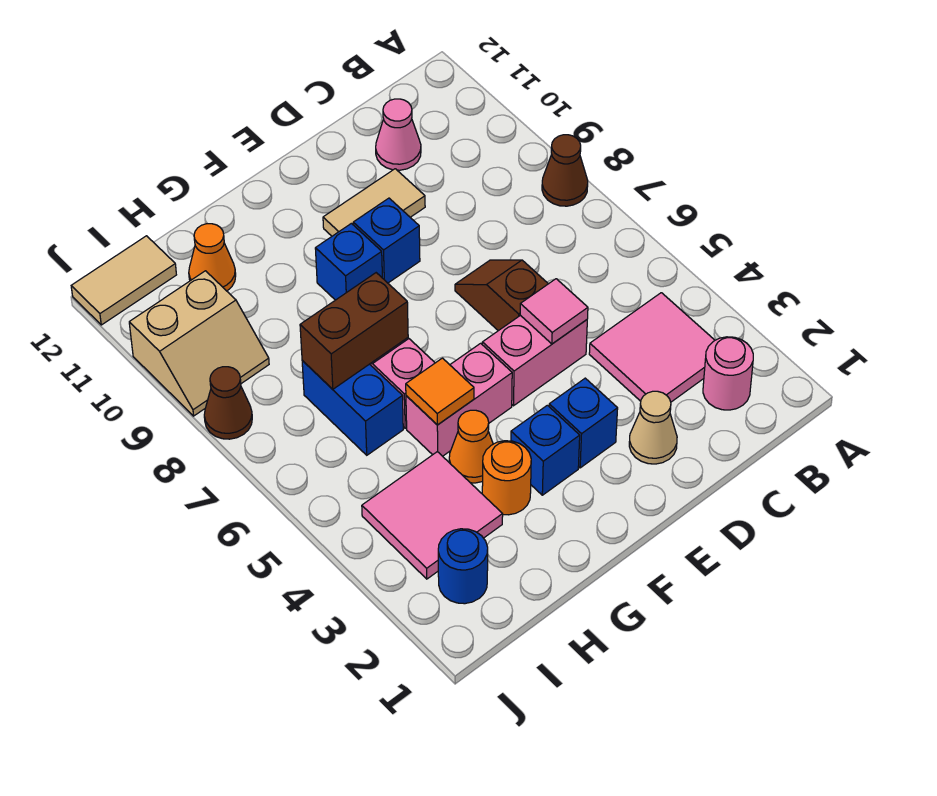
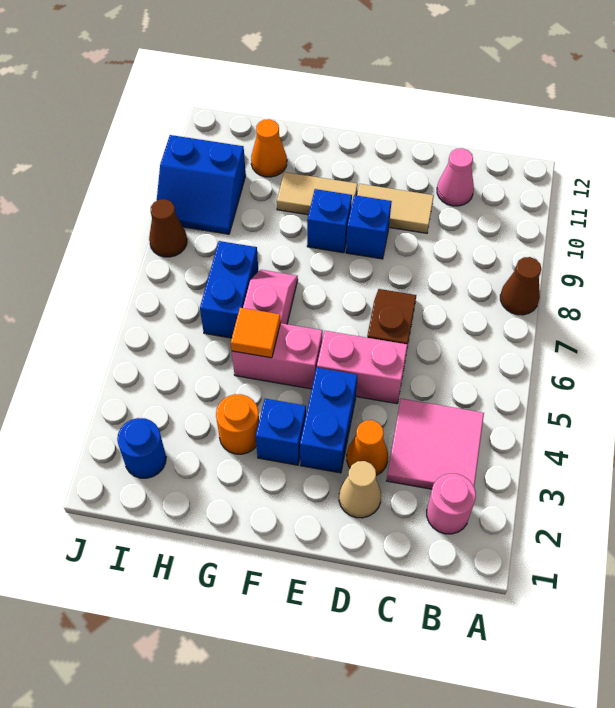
pink tile D5 level 2 -> none
blue brick E3 level 1 -> blue brick E3:E4 level 1
orange cone G4 level 1 -> orange cone D3 level 1
brown brick G7:H7 level 2 -> none
pink tile H3:I4 level 1 -> none
tan slope I9:J10 level 1 top 10 -> blue slope I9:J10 level 1 top 10
tan tile I12:J12 level 1 -> tan tile F10:G10 level 1

